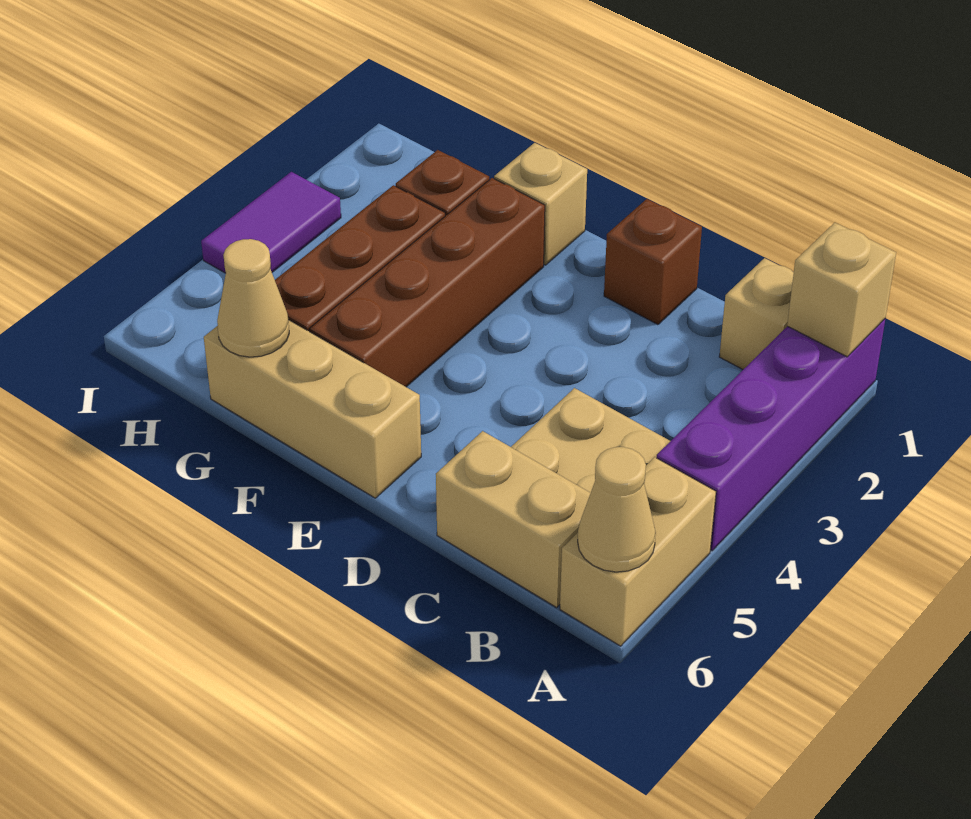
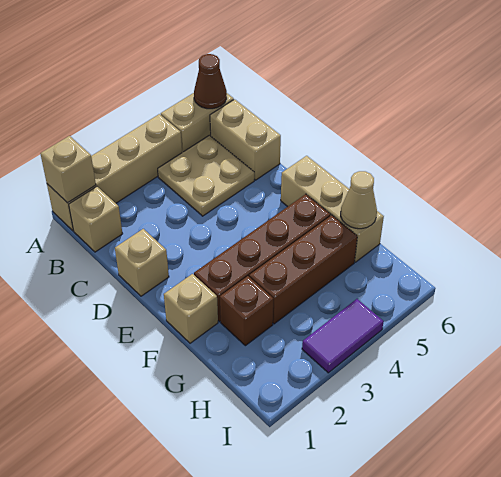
purple brick A1:A4 level 1 -> tan brick A1:A4 level 1
tan cone A6 level 2 -> brown cone A6 level 2
brown brick D1 level 1 -> tan brick D1 level 1

